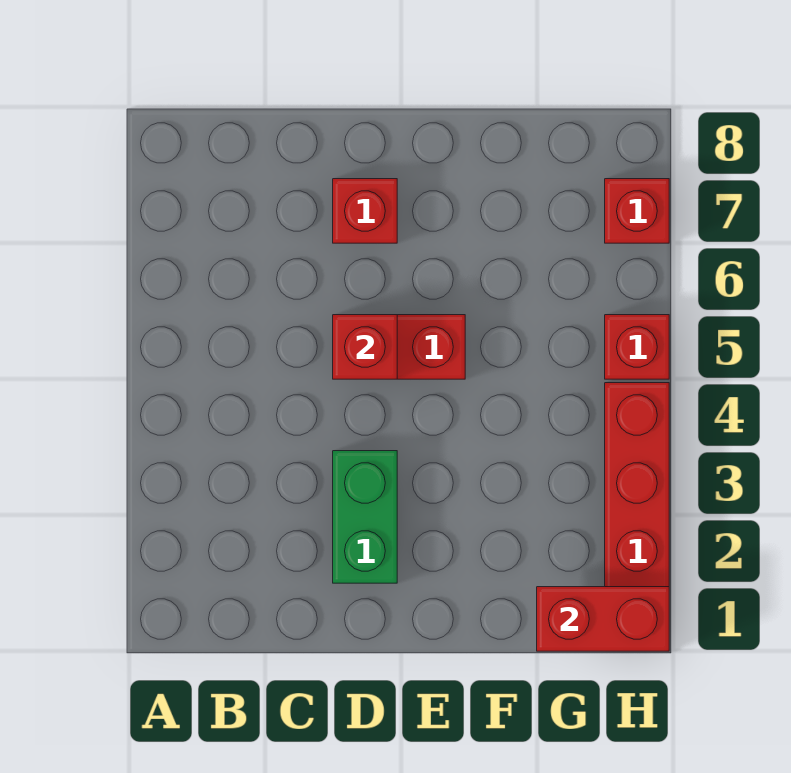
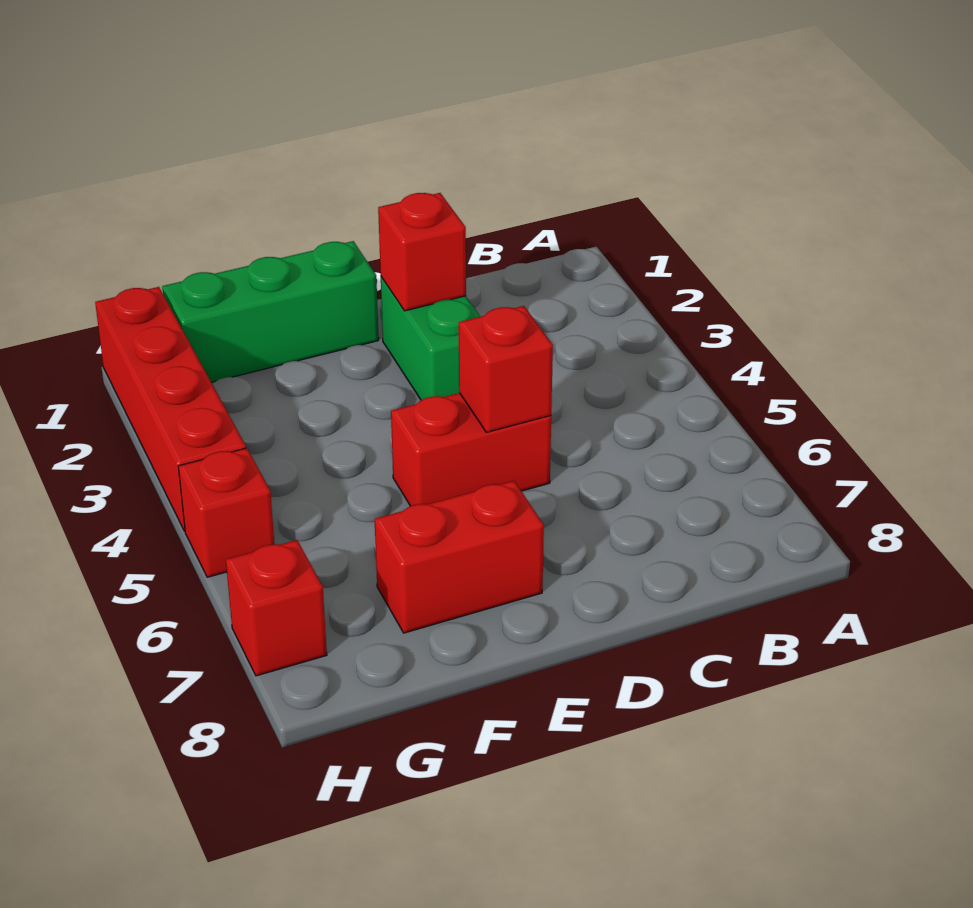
red brick D7 level 1 -> red brick D2 level 2
none -> green brick E1:G1 level 1
red brick G1:H1 level 2 -> red brick E7:F7 level 1

